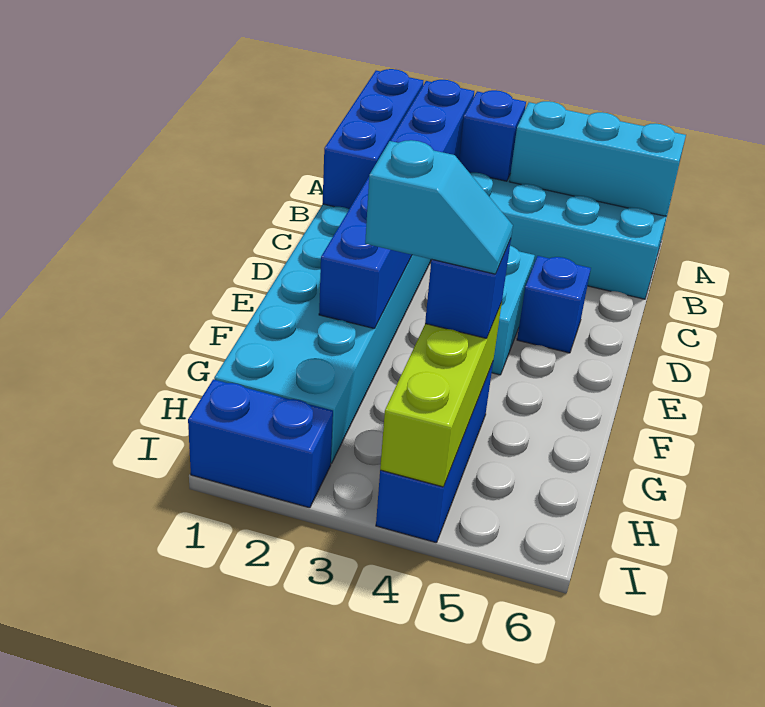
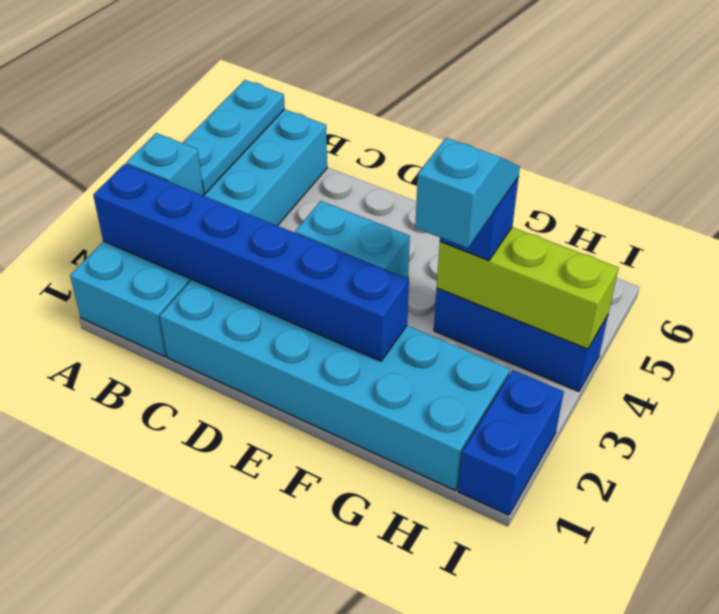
blue brick A1:C1 level 2 -> none
blue brick A3 level 2 -> cyan brick A3 level 2
cyan brick A4:A6 level 2 -> cyan plate A4:A6 level 2
blue brick D5 level 1 -> none

